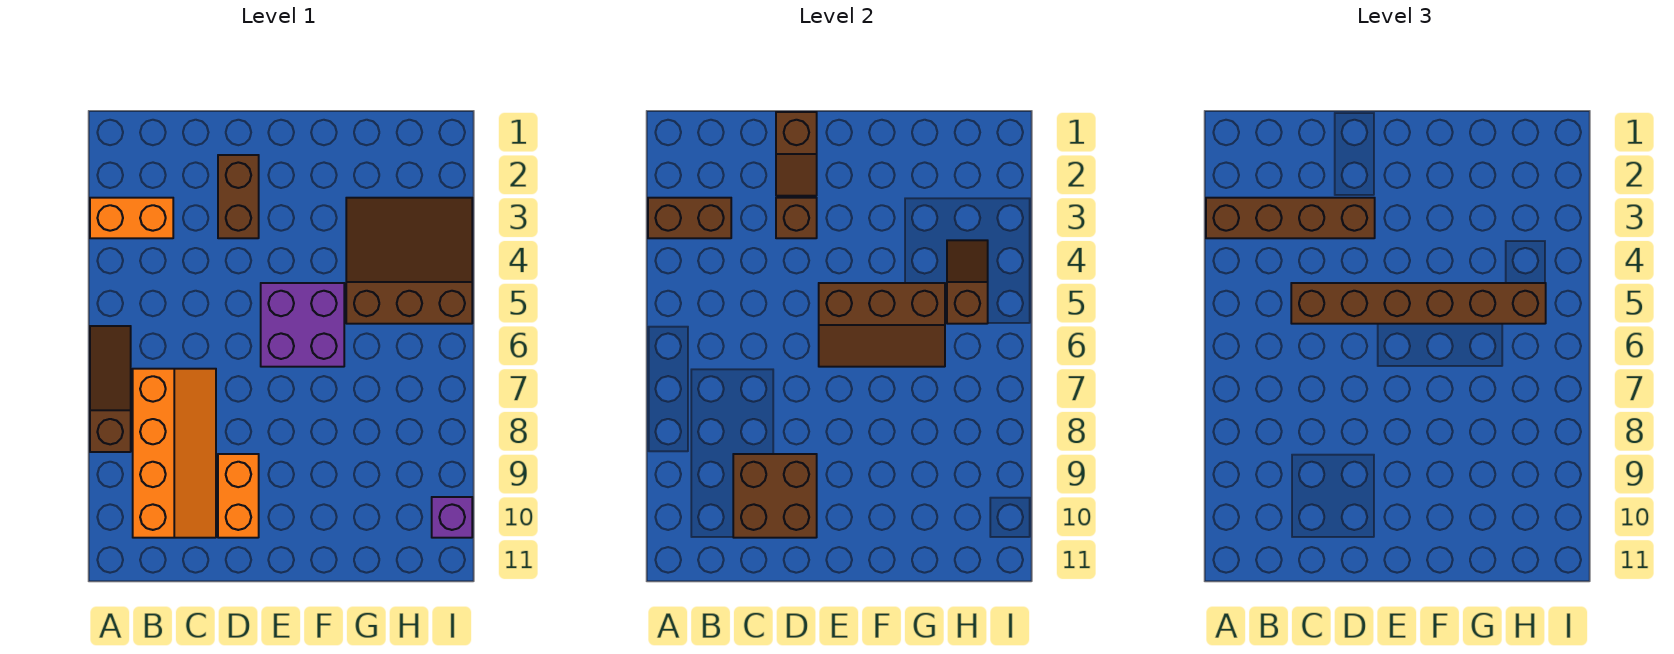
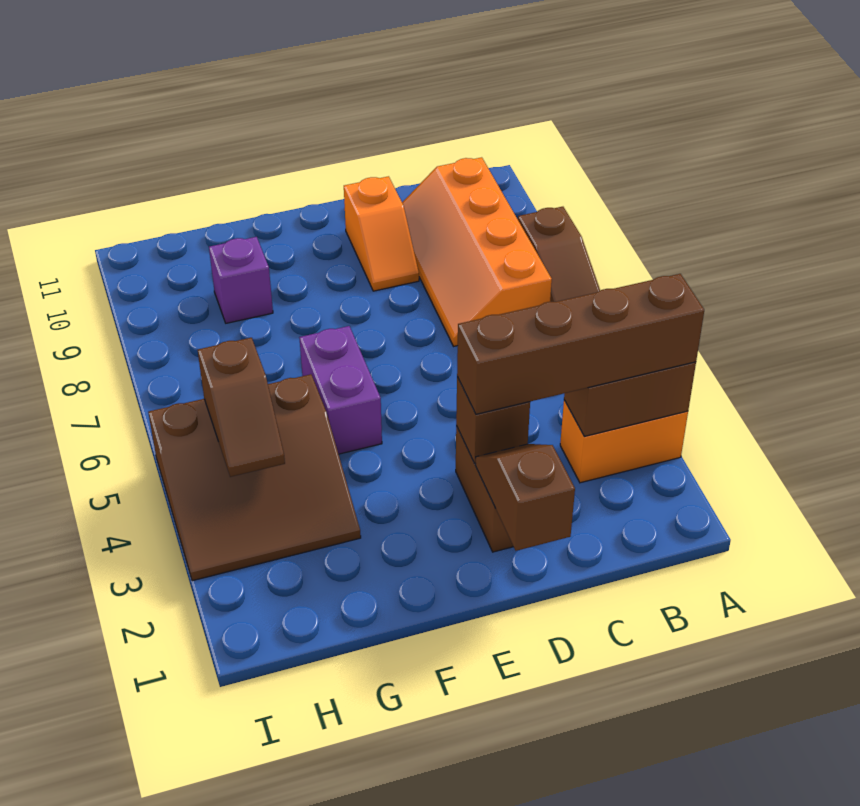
brown brick C5:H5 level 3 -> none
brown brick C9:D10 level 2 -> none
orange brick D9:D10 level 1 -> orange slope D9:D10 level 1 top 10
purple brick E5:F6 level 1 -> purple brick F5:F6 level 1
brown slope E5:G6 level 2 top 5 -> none
purple brick I10 level 1 -> purple brick G9 level 1

